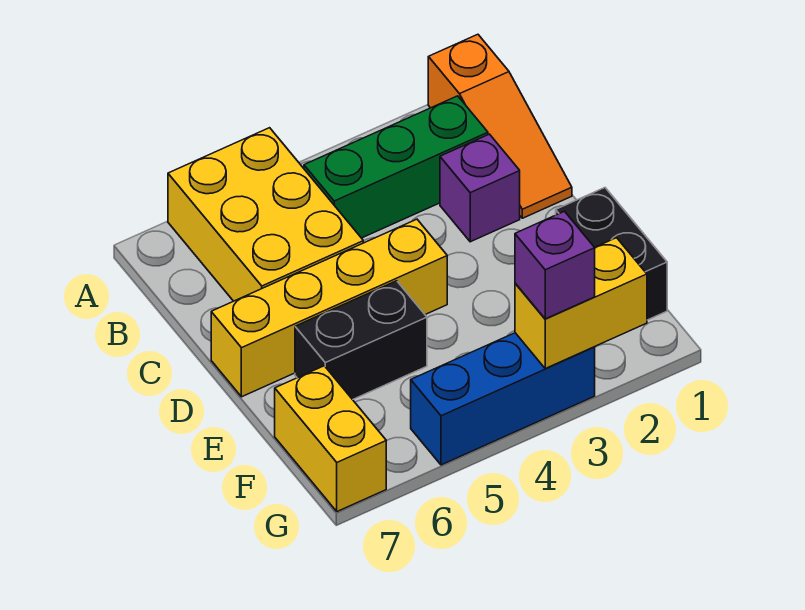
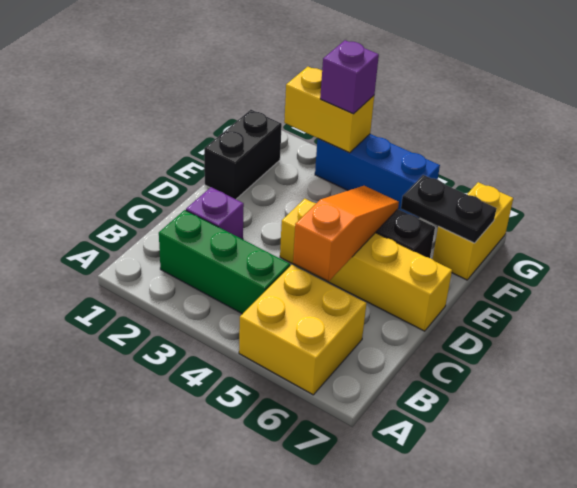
orange slope A1:C1 level 1 top A -> orange slope C5:E5 level 2 top C
yellow brick A5:C6 level 1 -> yellow brick A5:B6 level 1
none -> black plate F6:F7 level 2

